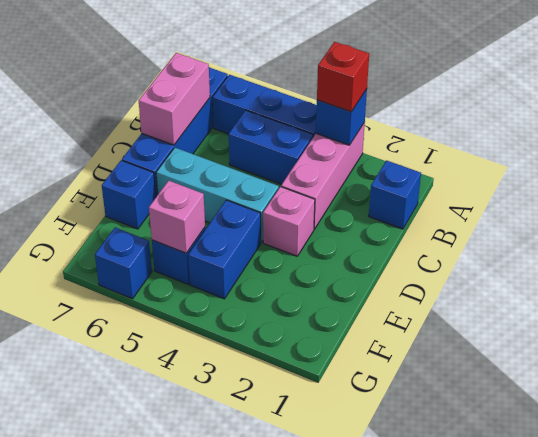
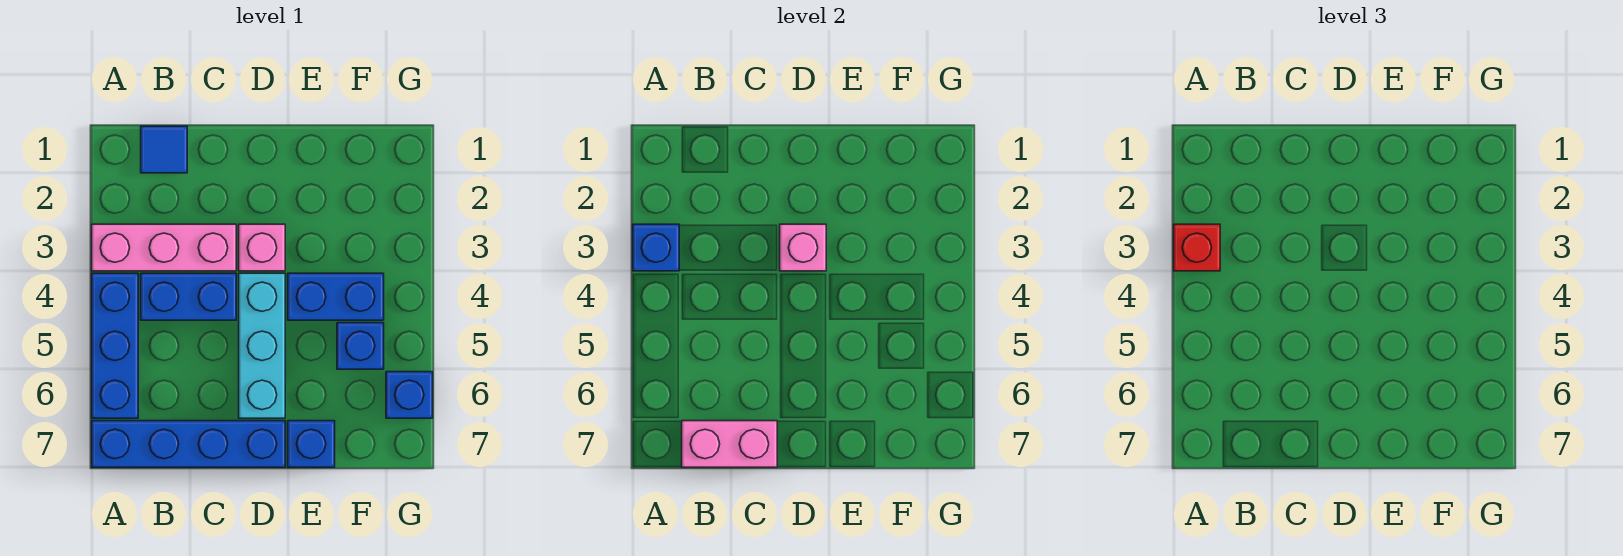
blue brick B1 level 1 -> blue tile B1 level 1
blue brick B4:B5 level 1 -> blue brick B4:C4 level 1
pink brick F5 level 2 -> pink brick D3 level 2

